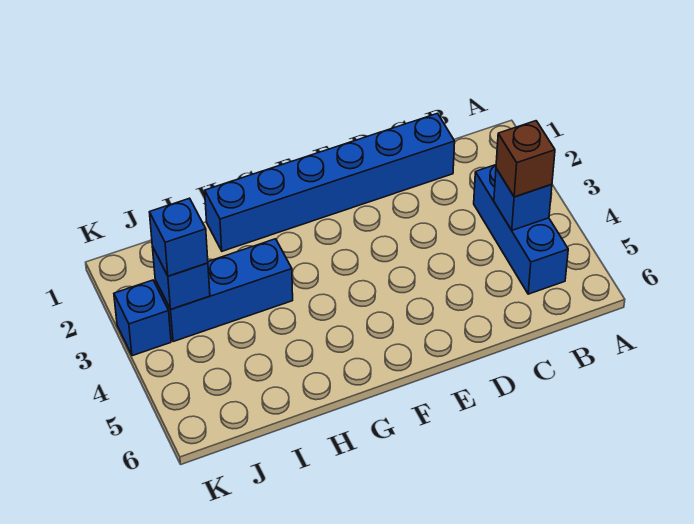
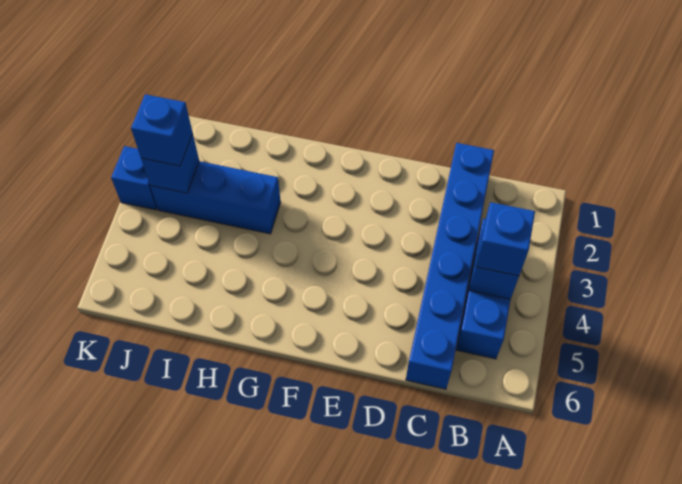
brown brick B4 level 3 -> blue brick B4 level 3
blue brick C1:H1 level 1 -> blue brick C1:C6 level 1

